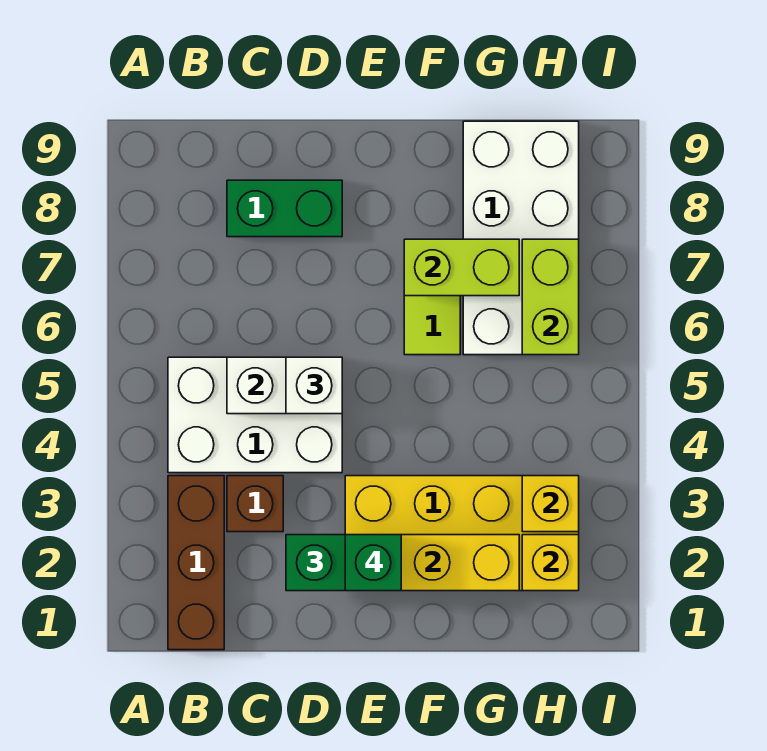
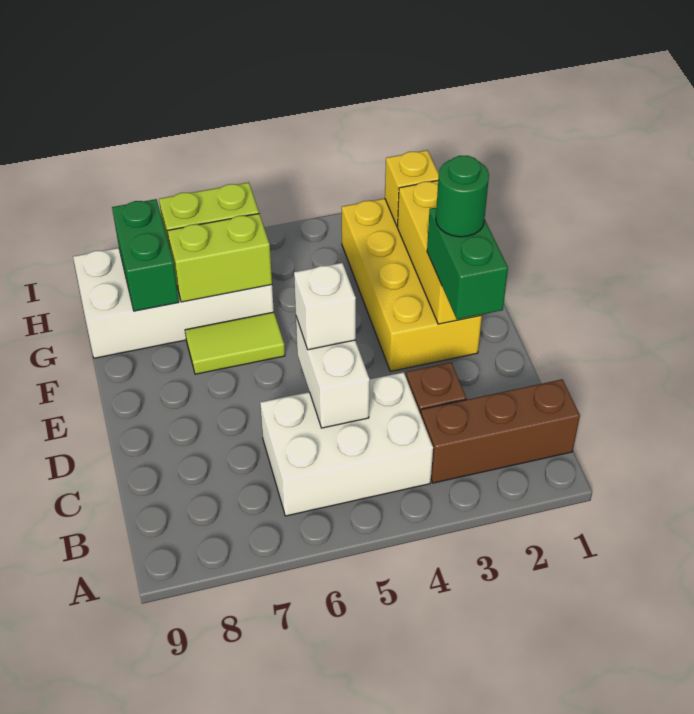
white brick B4:D5 level 1 -> white brick B4:C6 level 1
green brick C8:D8 level 1 -> green brick G8:H8 level 2
green brick E2 level 4 -> green round brick E2 level 4
lime brick F7:G7 level 2 -> lime brick G6:G7 level 2
yellow brick H3 level 2 -> none

